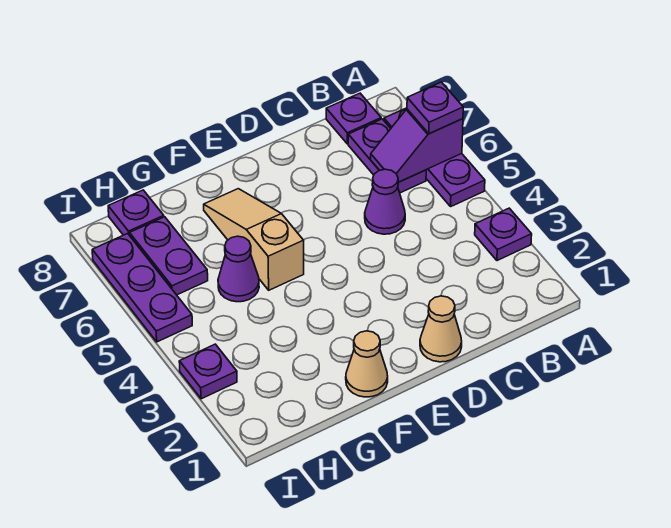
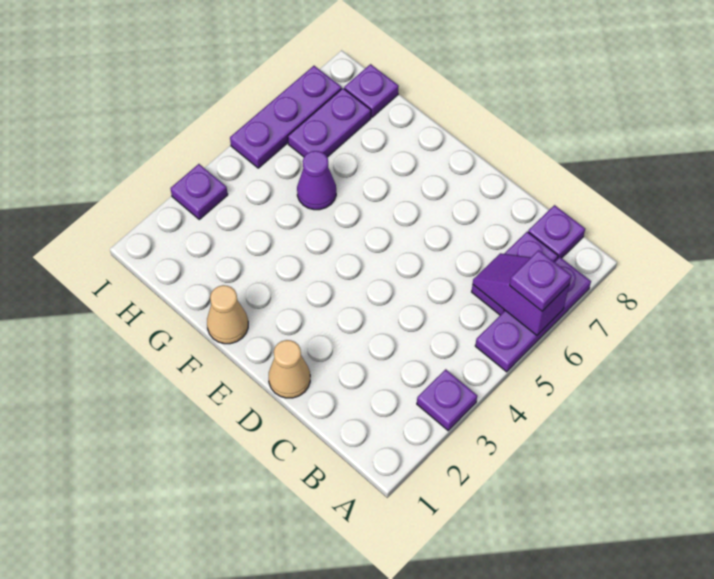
purple cone C5 level 1 -> none
tan slope F5:F7 level 1 top 5 -> none

